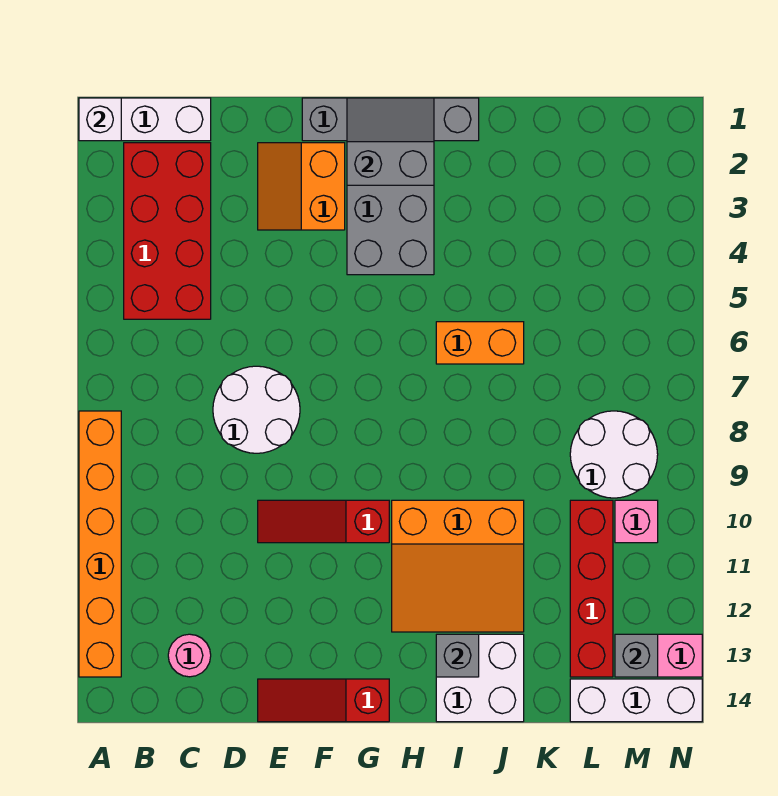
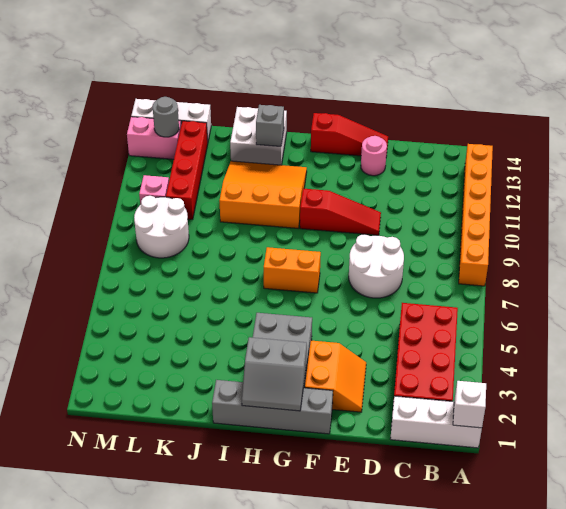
pink round brick C13 level 1 -> pink round brick E13 level 1
orange brick I6:J6 level 1 -> orange brick G7:H7 level 1
grey brick M13 level 2 -> grey round brick M13 level 2

